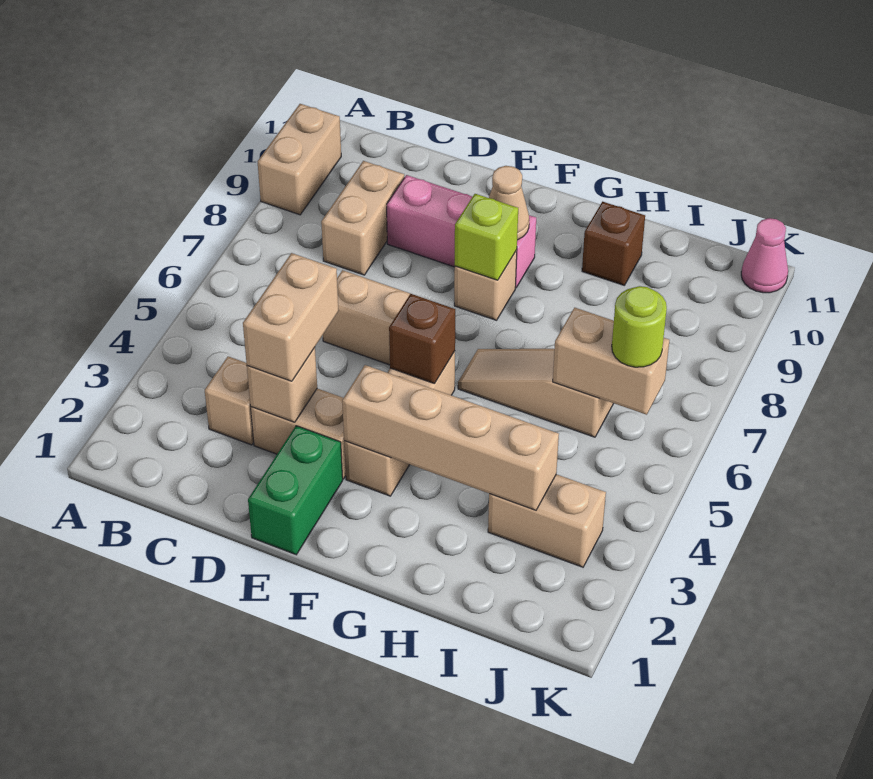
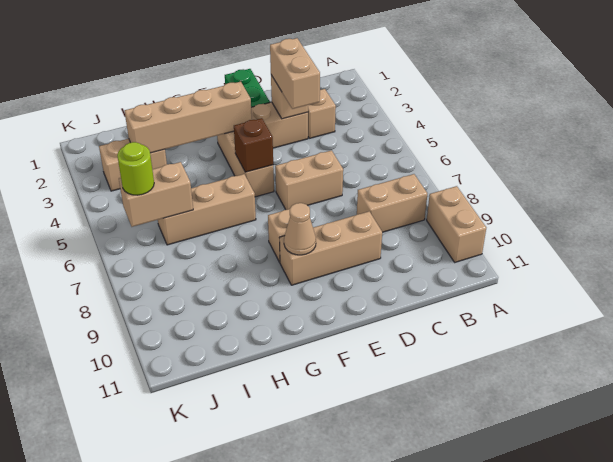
tan brick C8:C9 level 1 -> tan brick B8:C8 level 1
pink brick D9:F9 level 1 -> tan brick D9:F9 level 1
lime brick F8 level 2 -> none
tan slope G6:I6 level 1 top I -> tan brick G6:I6 level 1
brown brick H10 level 1 -> none
pink cone K11 level 1 -> none

